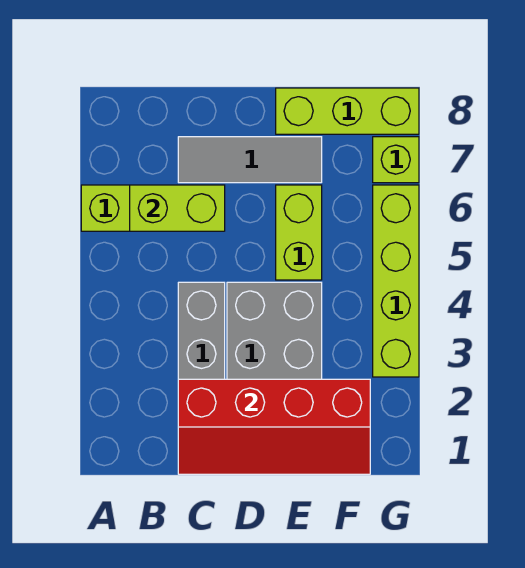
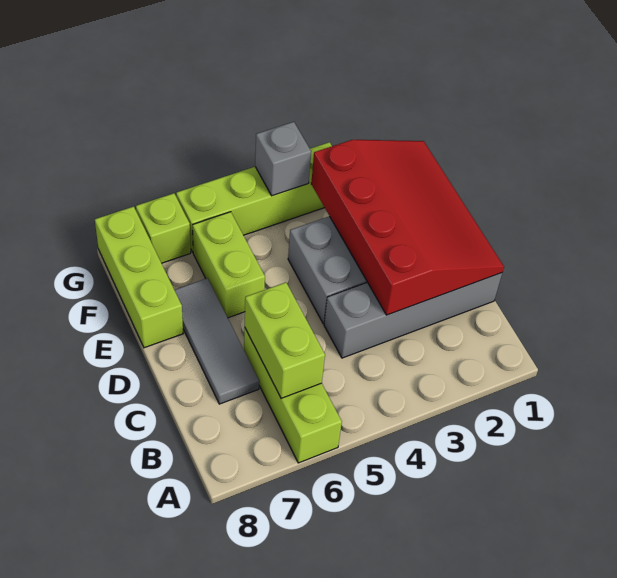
red slope C1:F2 level 2 top 2 -> red slope C1:F3 level 2 top 3
lime brick E5:E6 level 1 -> lime brick E6:F6 level 1
none -> grey brick G4 level 2

